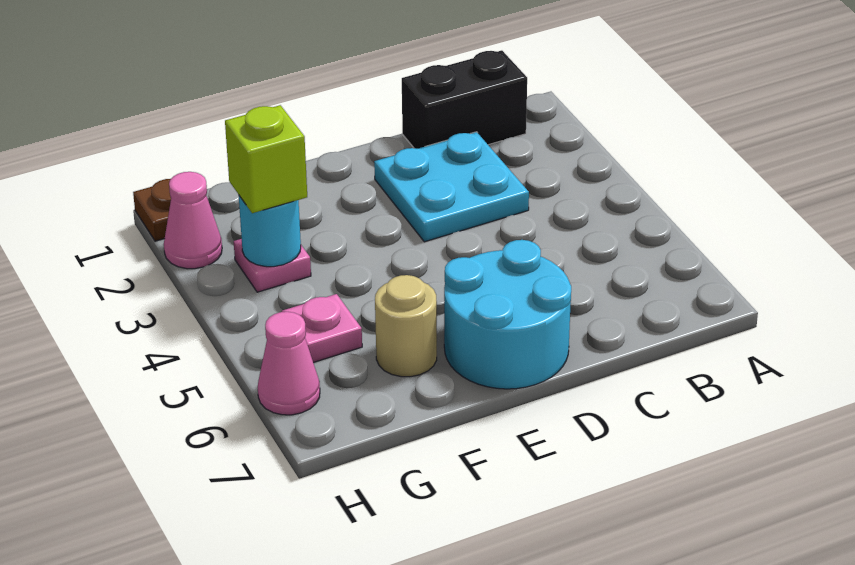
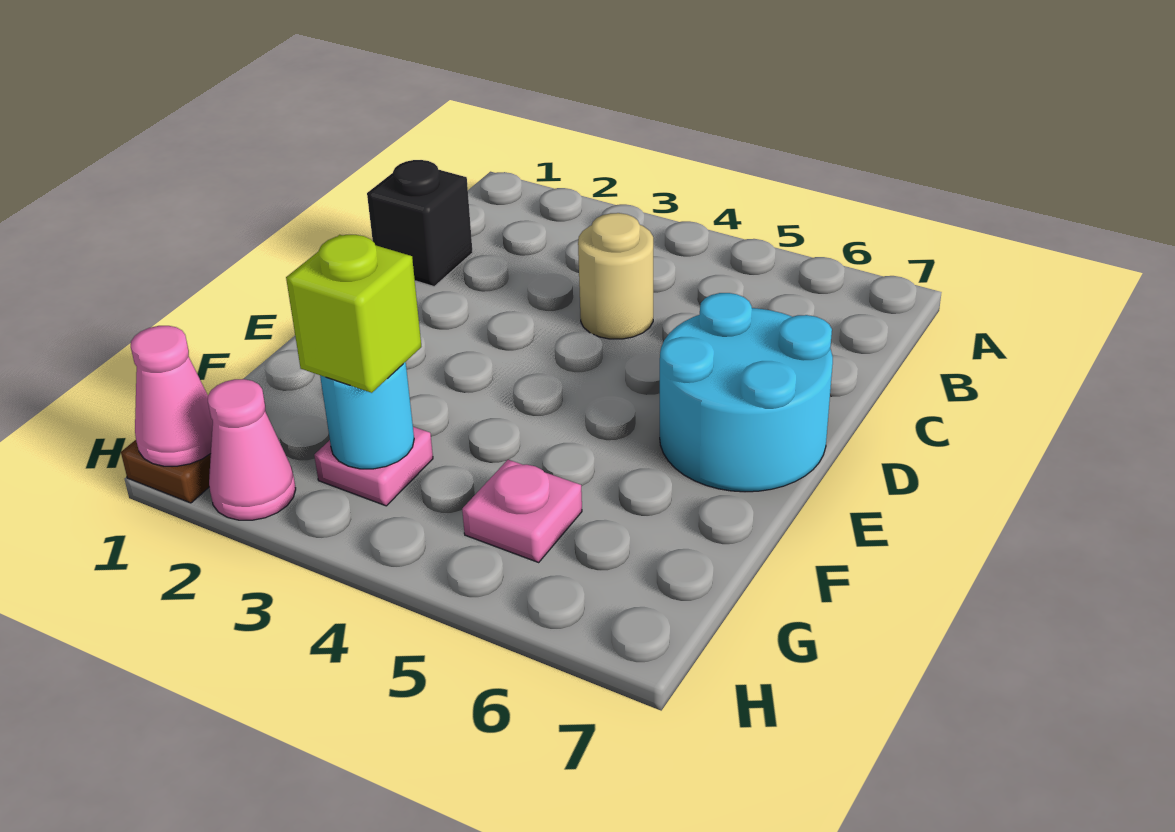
black brick B1:C1 level 1 -> black brick C1 level 1
cyan plate C2:D3 level 1 -> none
tan round brick F6 level 1 -> tan round brick C4 level 1
pink cone H6 level 1 -> pink cone H1 level 2

